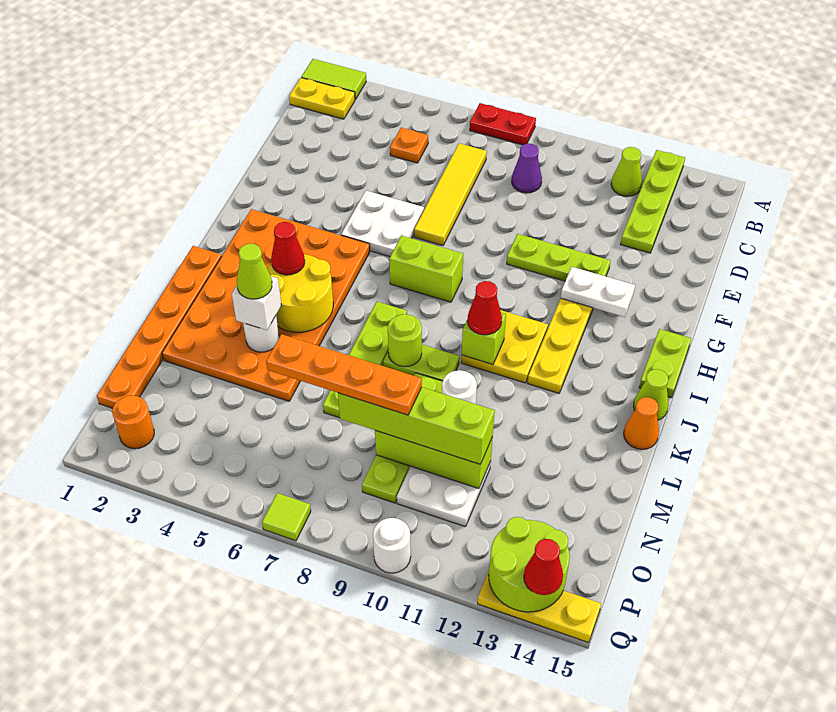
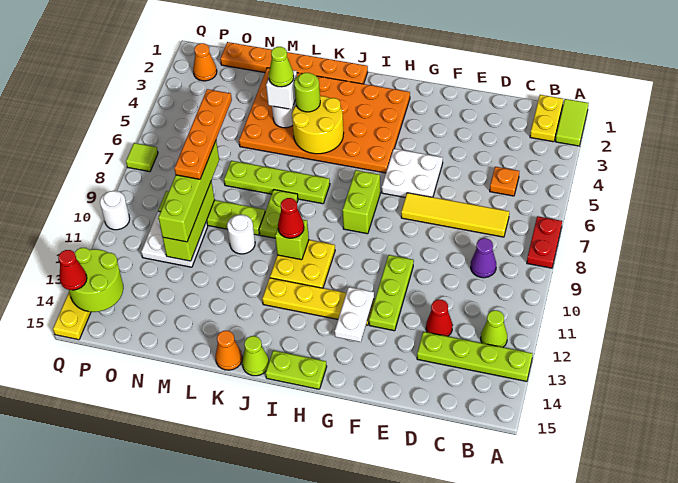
red cone J4 level 3 -> red cone D12 level 1
lime round brick K8 level 2 -> lime round brick K4 level 3
orange round brick P2 level 1 -> orange cone P2 level 1

